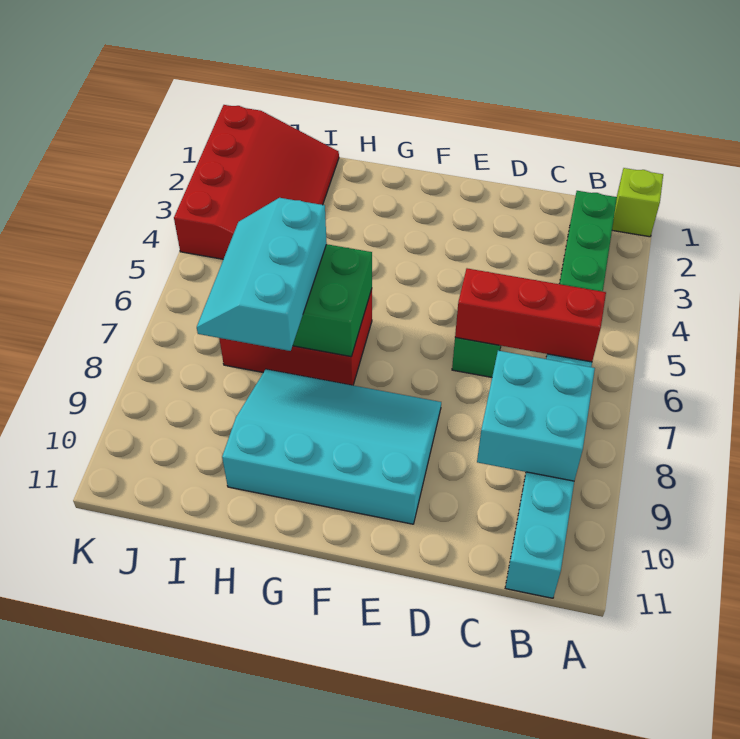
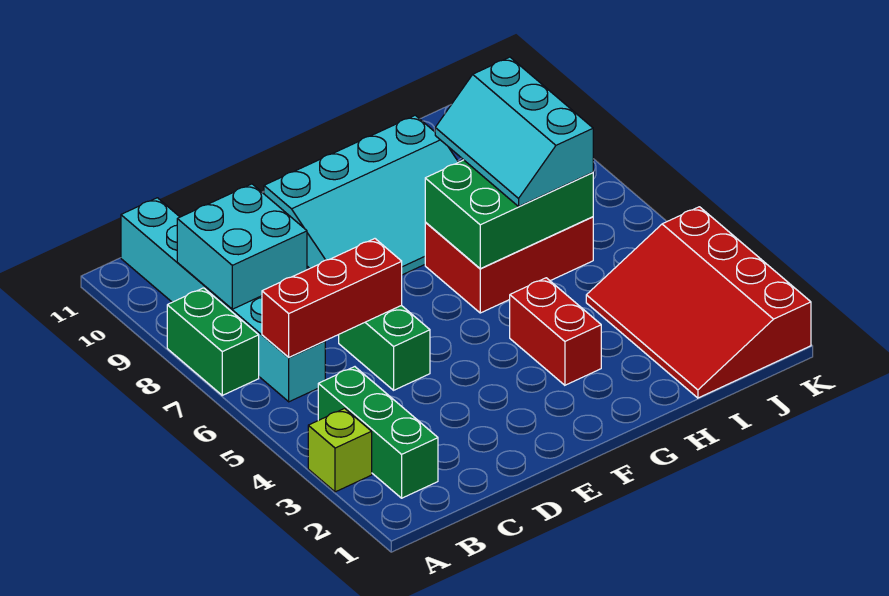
lime brick A1 level 1 -> lime brick A3 level 1
none -> green brick A7:A8 level 1
none -> red brick G3:G4 level 1
cyan slope H6:I8 level 3 top H -> cyan slope H6:I8 level 3 top I

